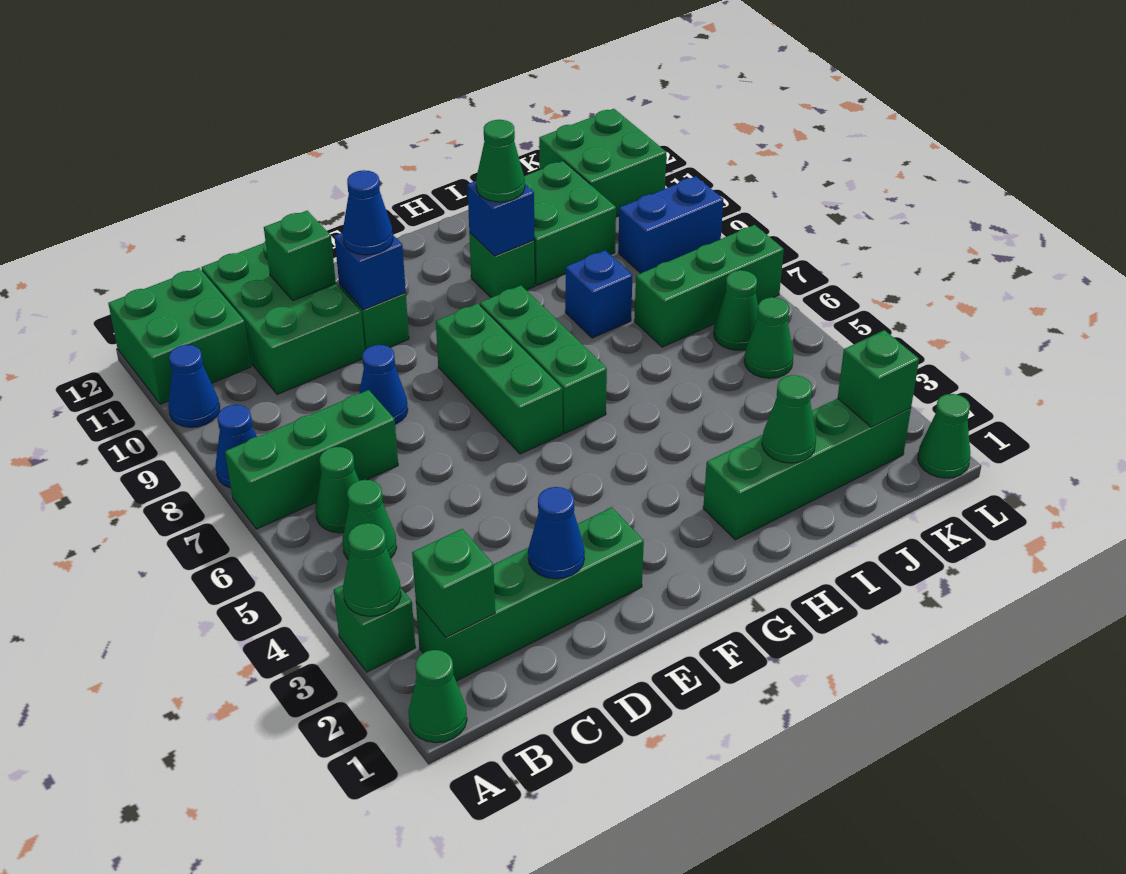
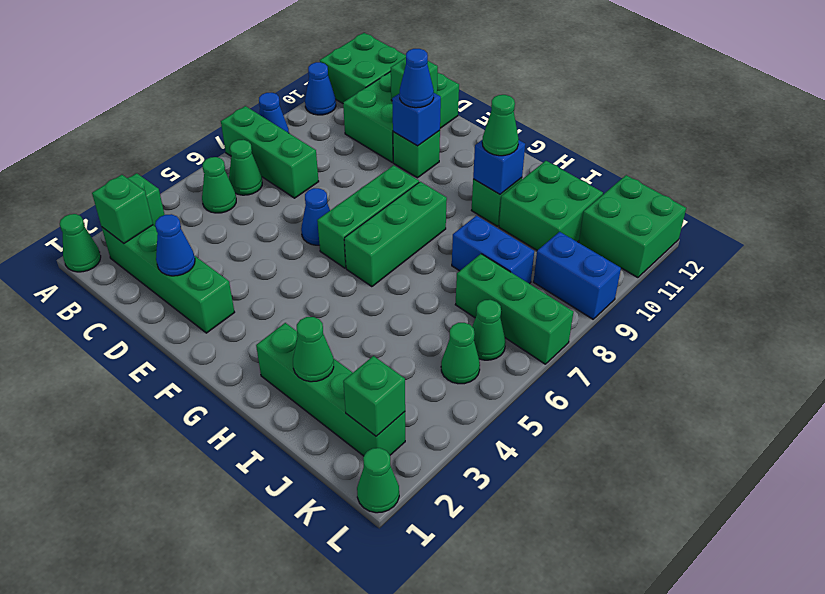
green cone A3 level 2 -> none
blue cone D8 level 1 -> blue cone E6 level 1
blue brick I8 level 1 -> blue brick I8:J8 level 1

